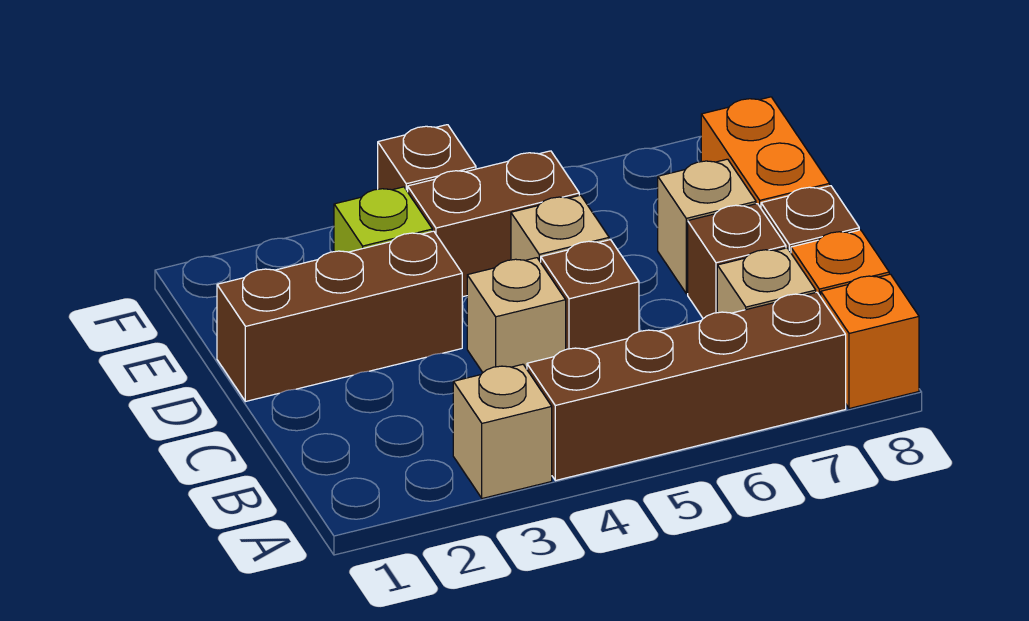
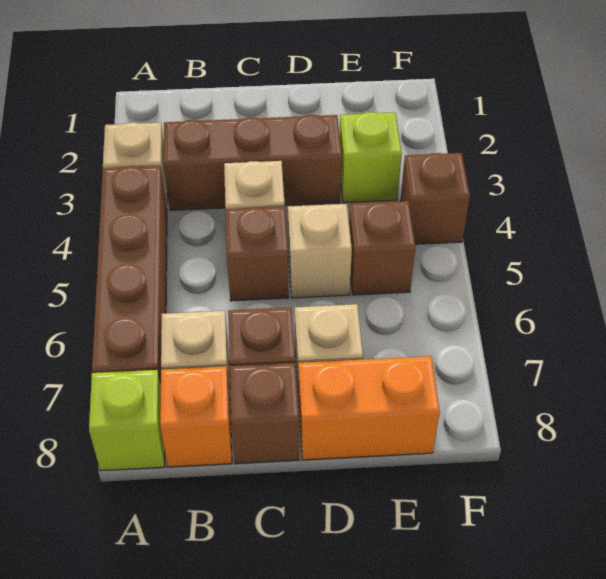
orange brick A8 level 1 -> lime brick A8 level 1
brown brick D1:D3 level 1 -> brown brick B3:D3 level 1
brown brick E4:E5 level 1 -> brown brick E5 level 1

